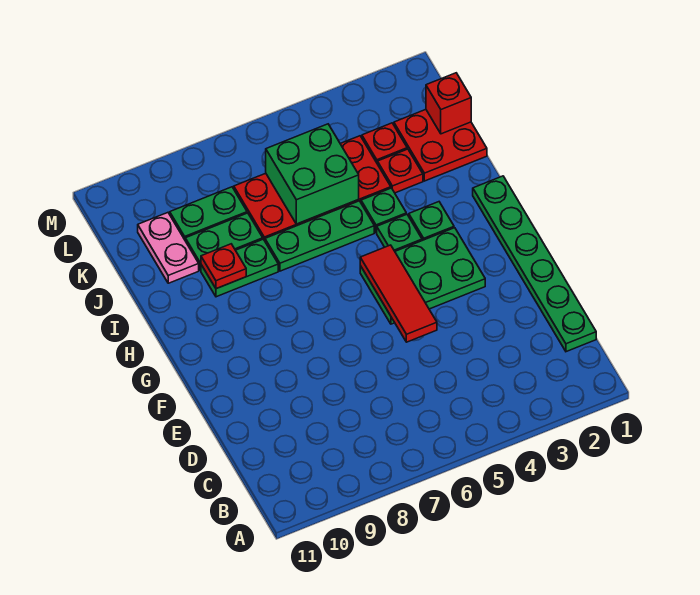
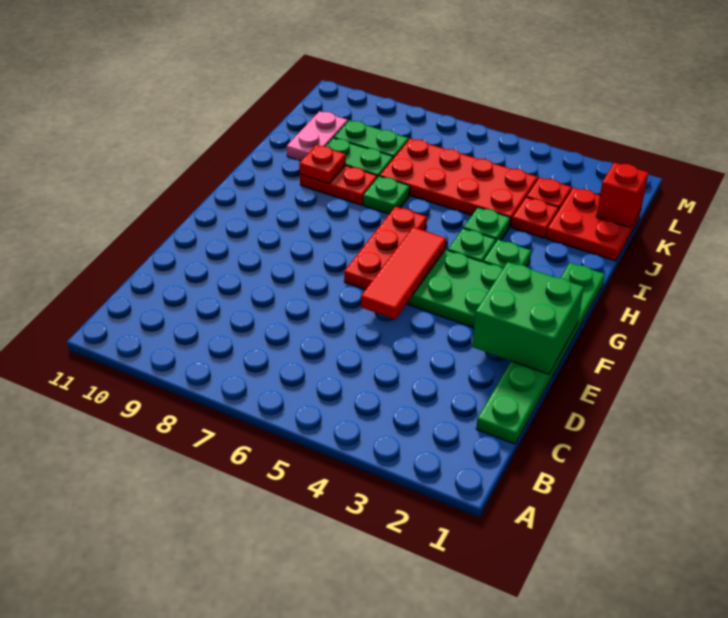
none -> red plate F6:H6 level 1
green plate I5:I7 level 1 -> green plate I7 level 1
green plate I8:I9 level 1 -> red plate I8:I9 level 1
green brick J5:K6 level 2 -> green brick E1:F2 level 2

